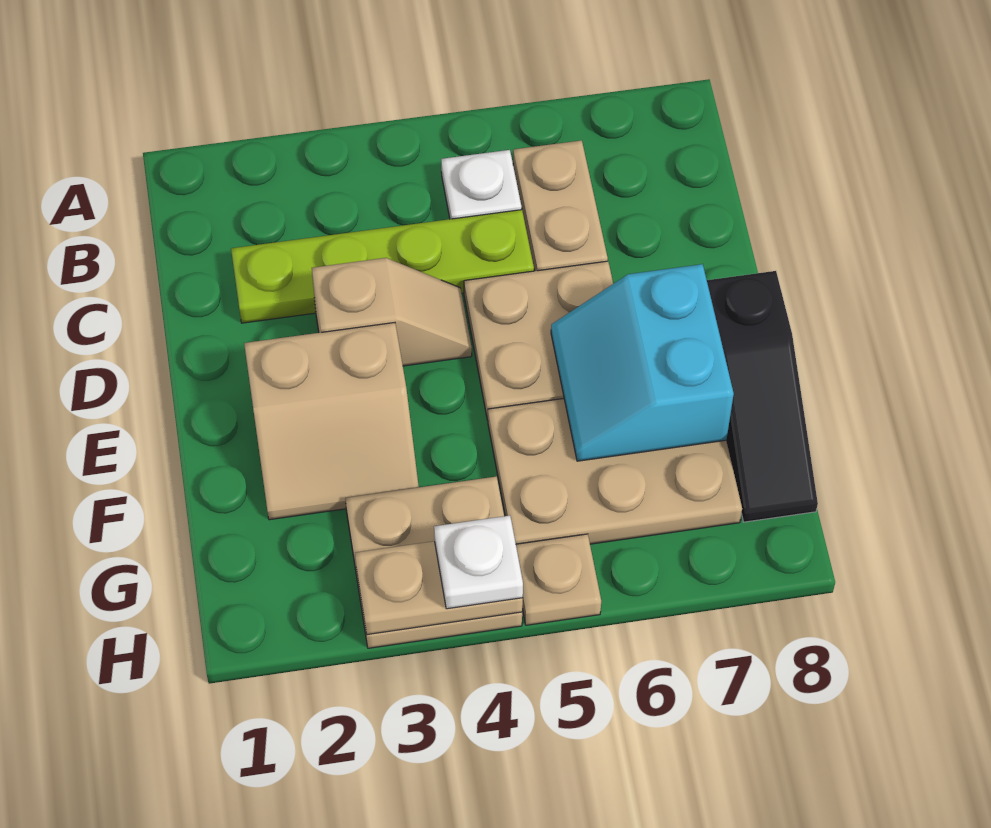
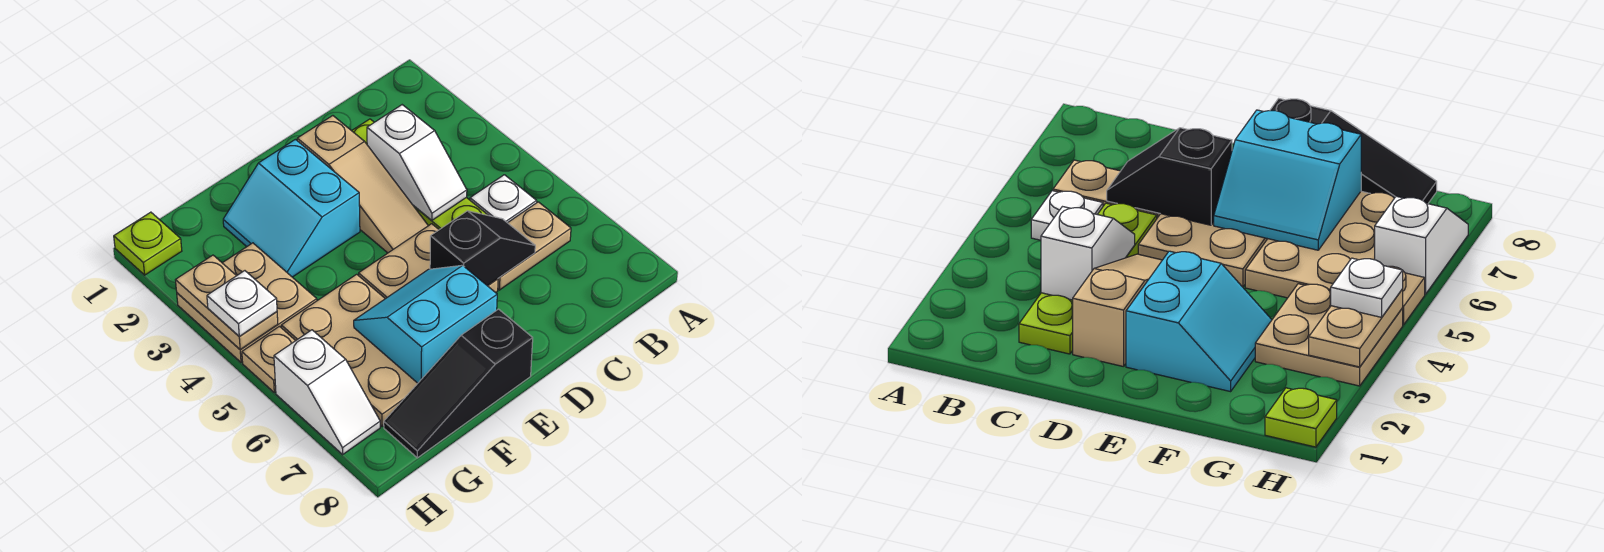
none -> white slope C3:C4 level 2 top 3
none -> black slope C6:D6 level 2 top D
tan slope D3:D4 level 1 top 3 -> tan slope D2:D4 level 1 top 2
tan slope E2:F3 level 1 top E -> cyan slope E2:F3 level 1 top E
none -> lime plate H1 level 1
none -> white slope H6:H7 level 1 top 6

